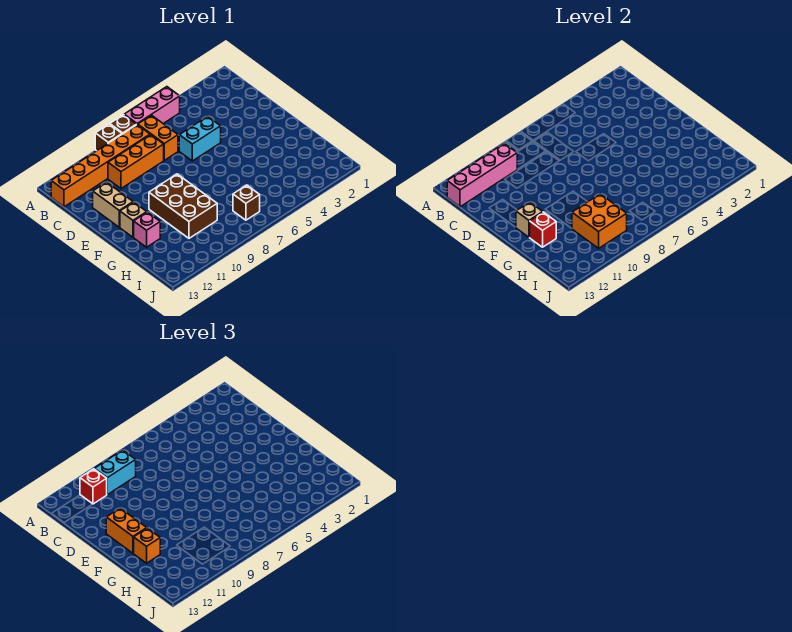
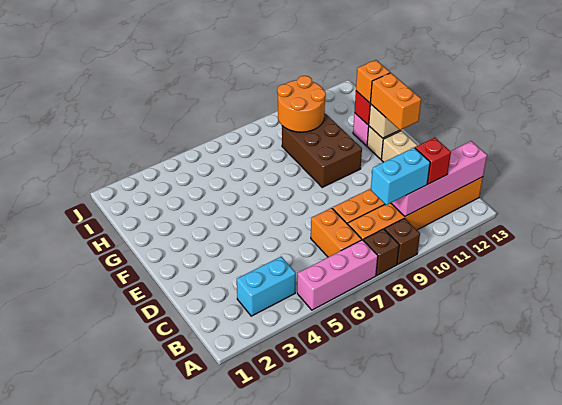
cyan brick D5:D6 level 1 -> cyan brick B3:B4 level 1
orange brick H9:I10 level 2 -> orange round brick H9:I10 level 2
brown brick I7 level 1 -> none

